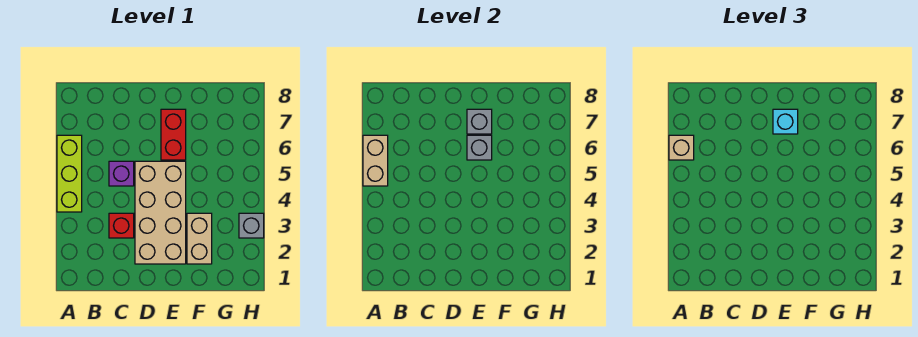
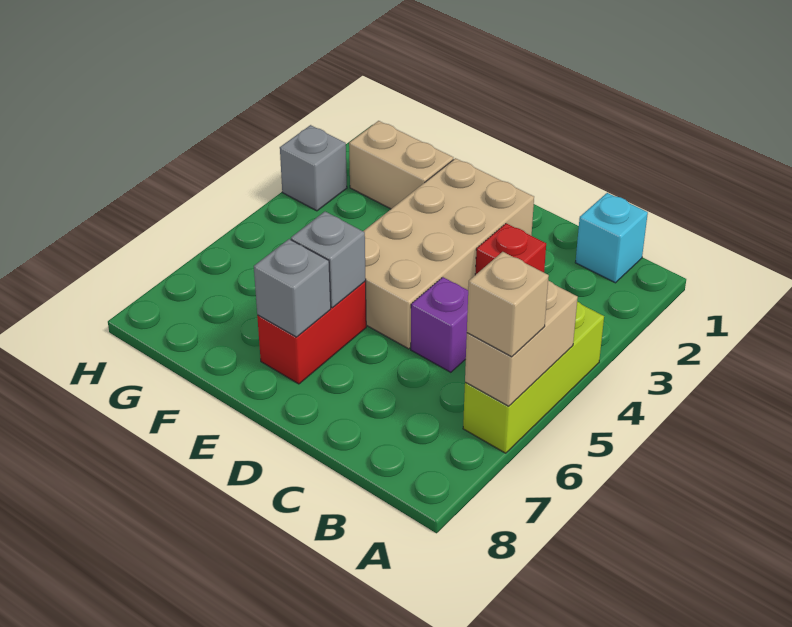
cyan brick E7 level 3 -> cyan brick B1 level 1
tan brick F2:F3 level 1 -> tan brick F2:G2 level 1

